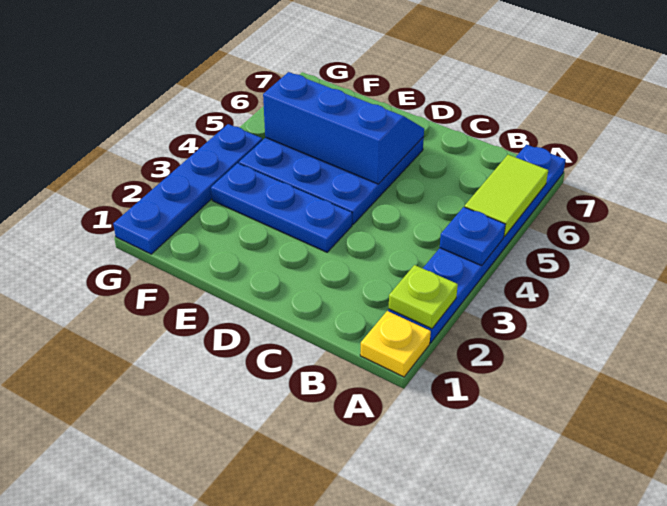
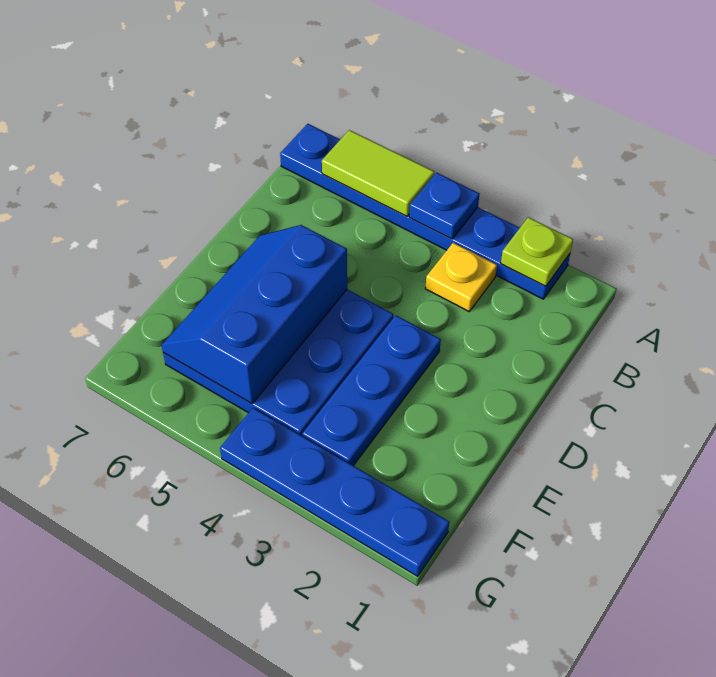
yellow plate A1 level 1 -> yellow plate B3 level 1

